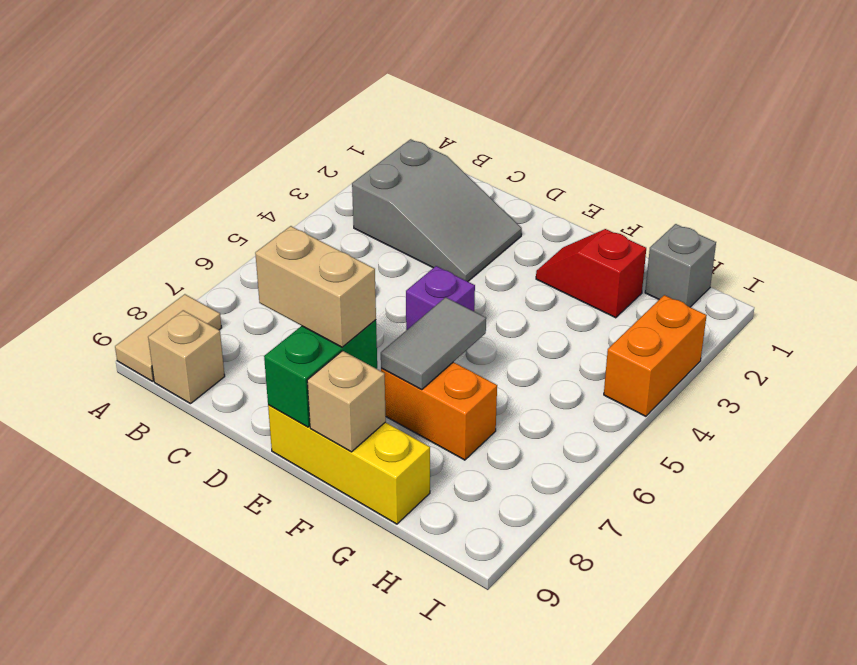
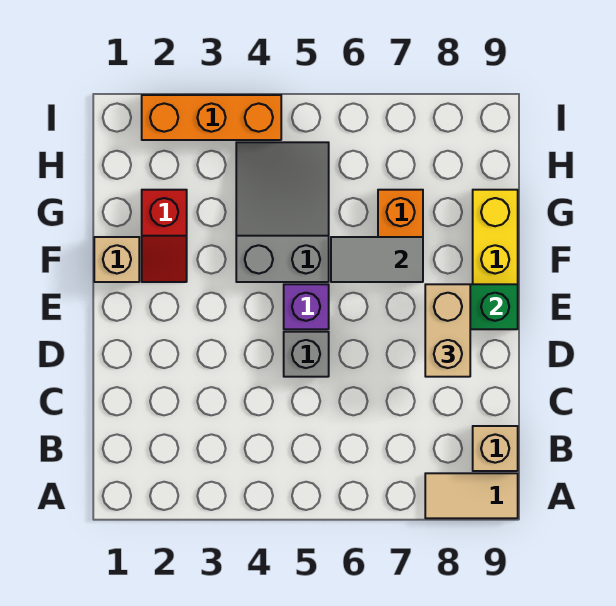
grey slope B2:D3 level 1 top B -> grey slope F4:H5 level 1 top F
tan brick F9 level 2 -> tan brick F1 level 1
grey brick H1 level 1 -> grey brick D5 level 1
orange brick I3:I4 level 1 -> orange brick I2:I4 level 1

